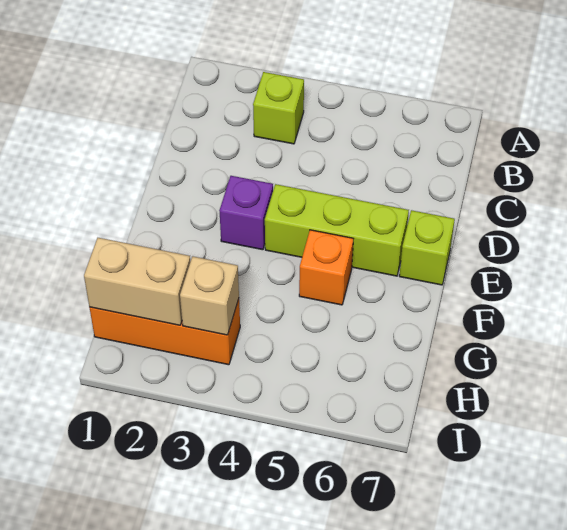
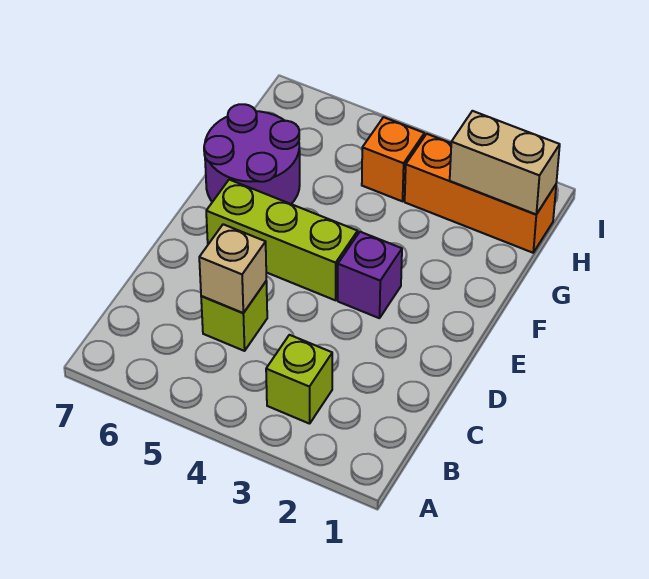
lime brick E7 level 1 -> lime brick C5 level 1
orange brick F5 level 1 -> orange brick H4 level 1
none -> purple round brick F6:G7 level 1
tan brick H3 level 2 -> tan brick C5 level 2

